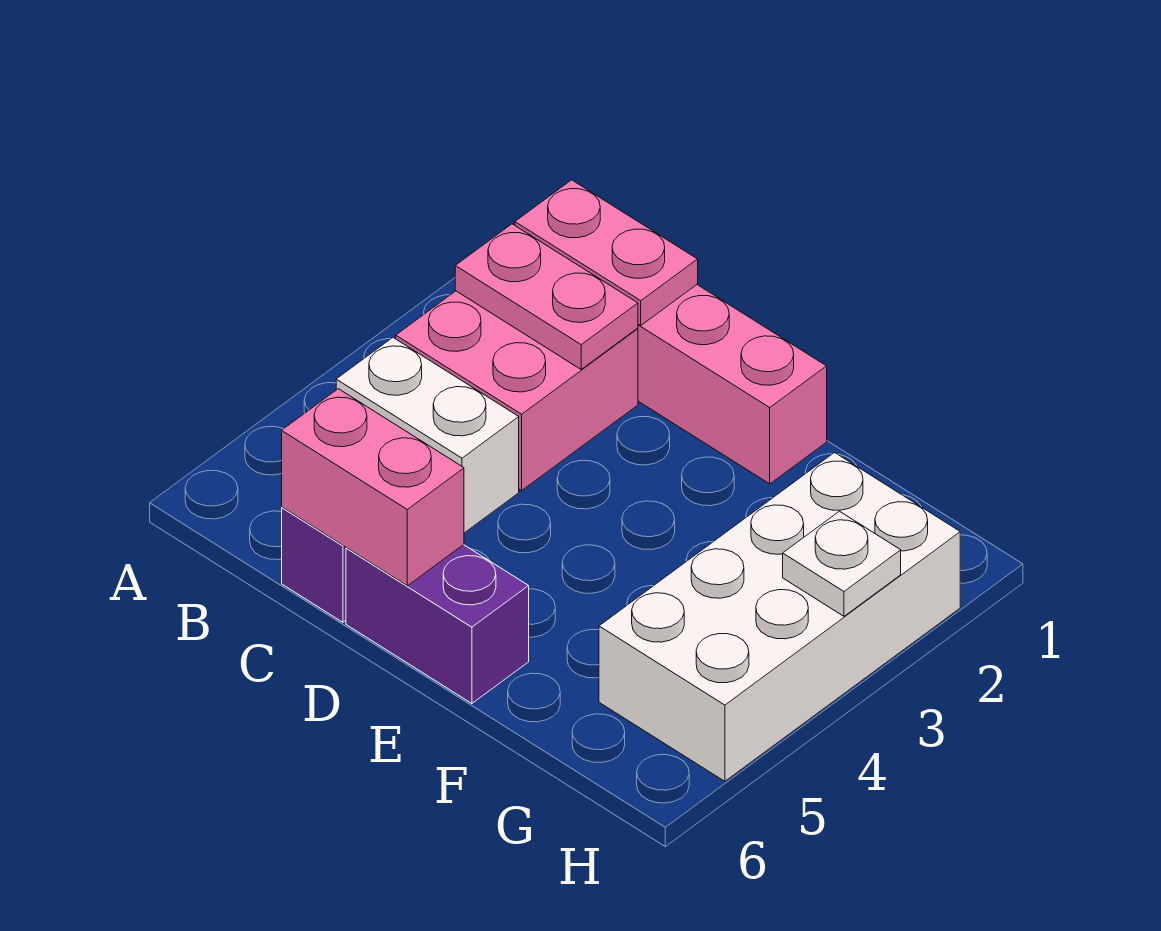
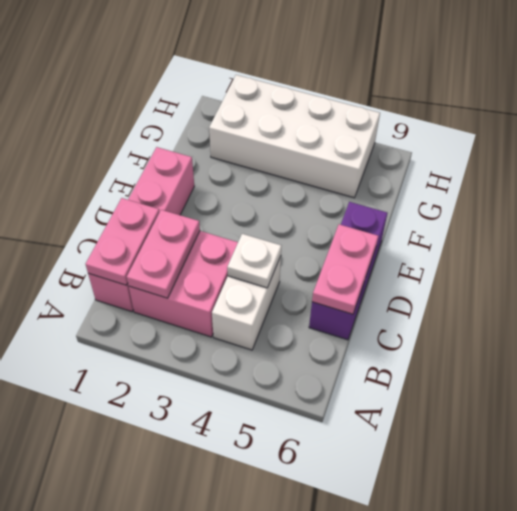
pink brick C6:D6 level 2 -> pink plate C6:D6 level 2
white plate H3 level 2 -> white plate C4 level 2

